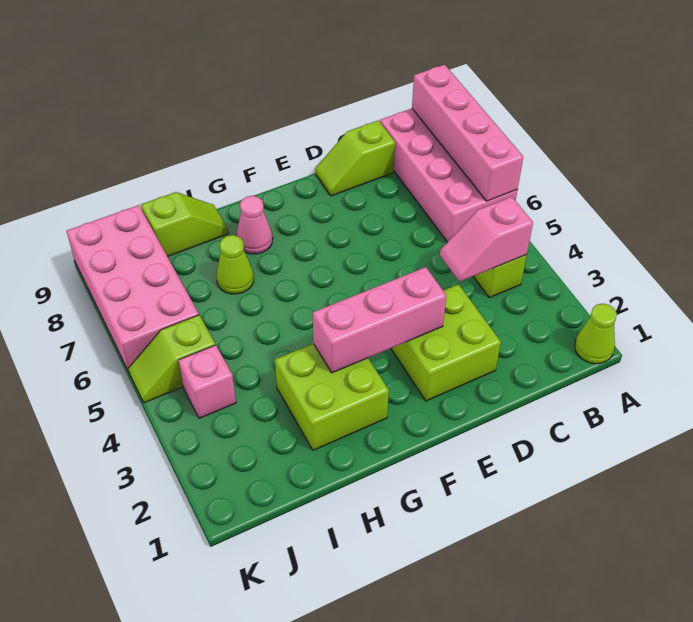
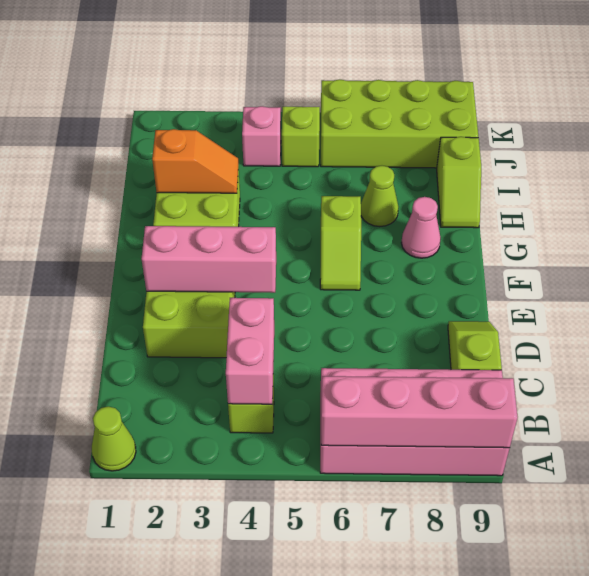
pink slope B4:C4 level 2 top B -> pink brick B4:C4 level 2
pink brick E3:G3 level 2 -> pink brick E2:E4 level 2
none -> lime slope F6:G6 level 1 top G
none -> orange slope H2:H3 level 2 top 2
pink brick J6:K9 level 1 -> lime brick J6:K9 level 1

